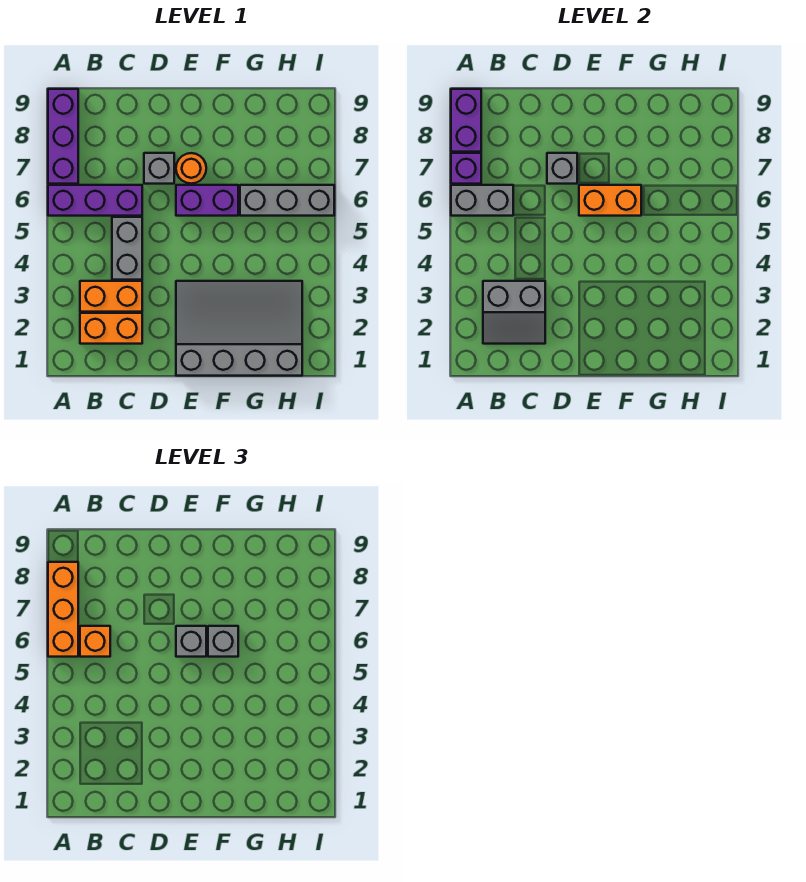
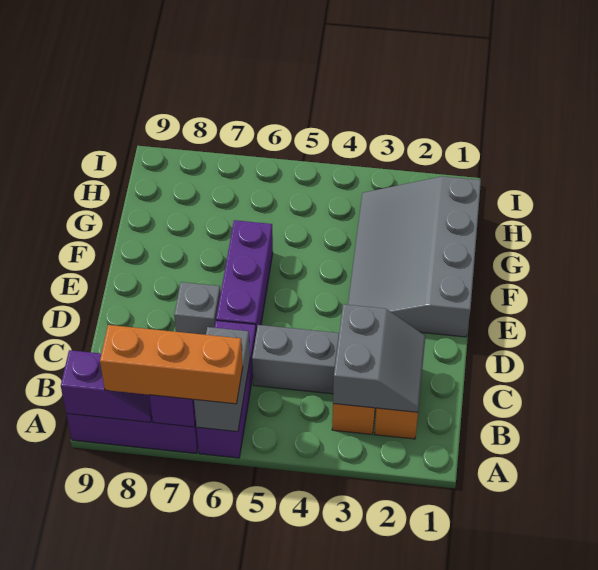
purple brick A8:A9 level 2 -> purple slope A8:A9 level 2 top 9
orange brick B6 level 3 -> none
grey brick D7 level 2 -> none
purple brick E6:F6 level 1 -> purple brick D6:F6 level 1
orange brick E6:F6 level 2 -> none
grey brick E6 level 3 -> none
orange round brick E7 level 1 -> none
grey brick F6 level 3 -> none
grey brick G6:I6 level 1 -> none

